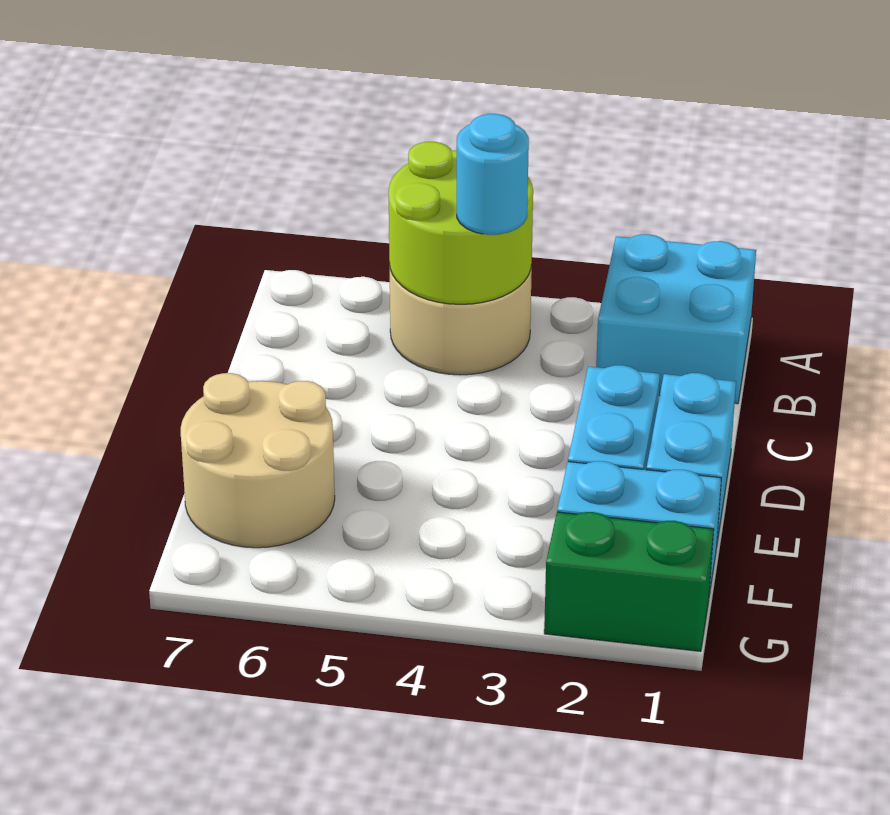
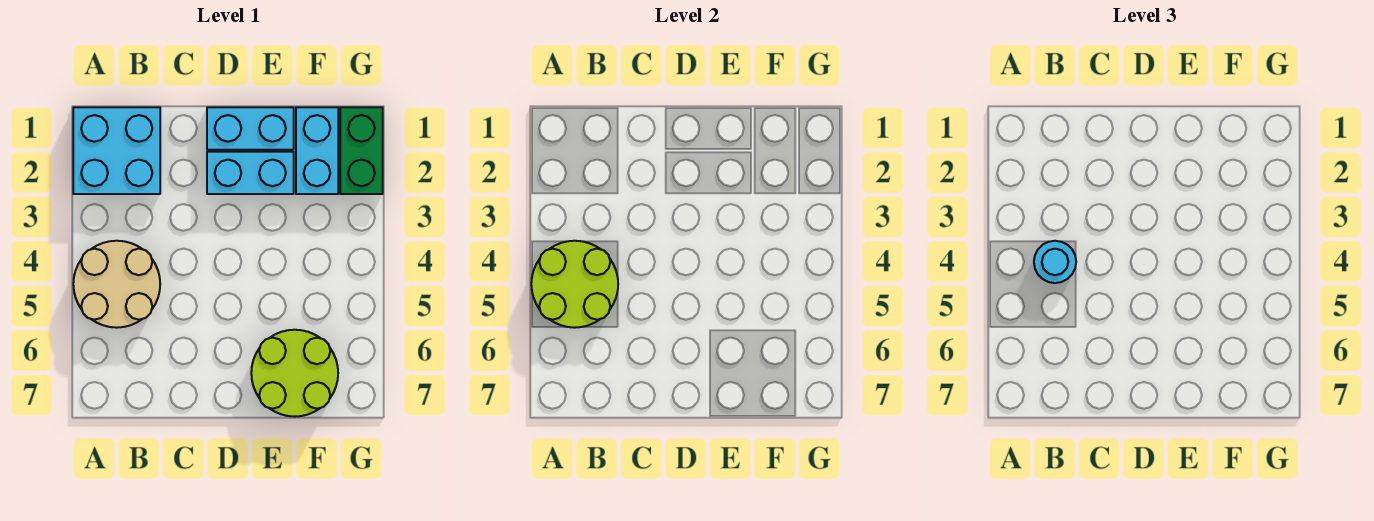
tan round brick E6:F7 level 1 -> lime round brick E6:F7 level 1

